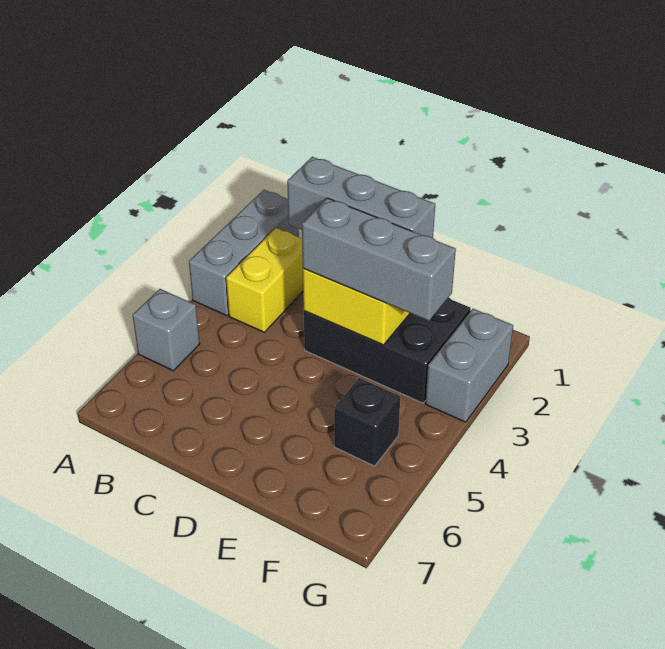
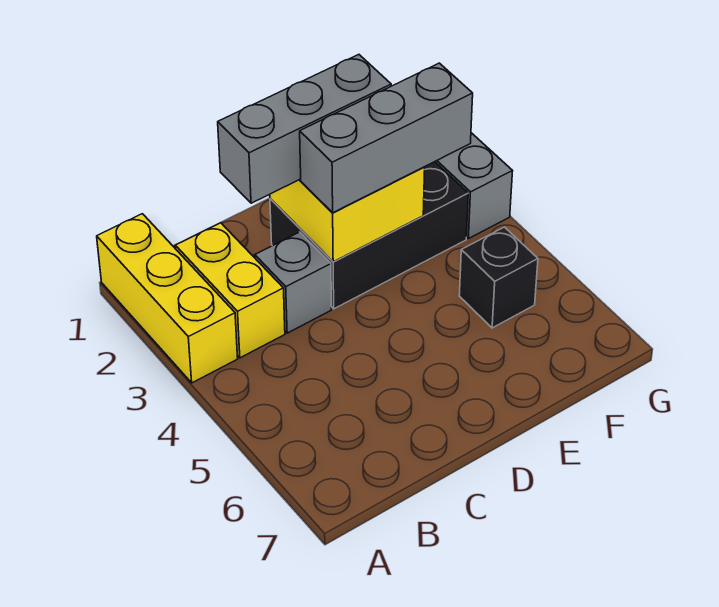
grey brick A1:A3 level 1 -> yellow brick A1:A3 level 1
grey brick A5 level 1 -> grey brick C3 level 1

